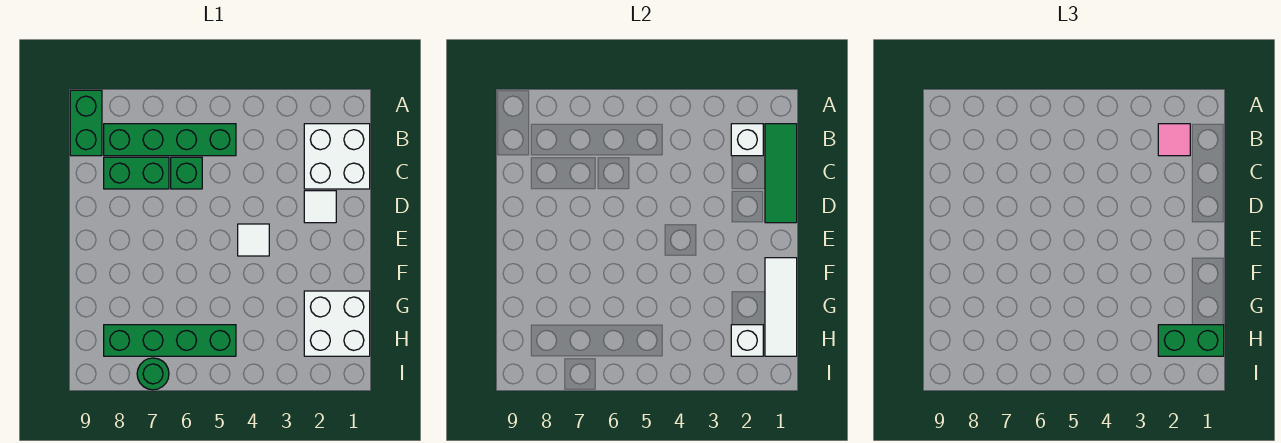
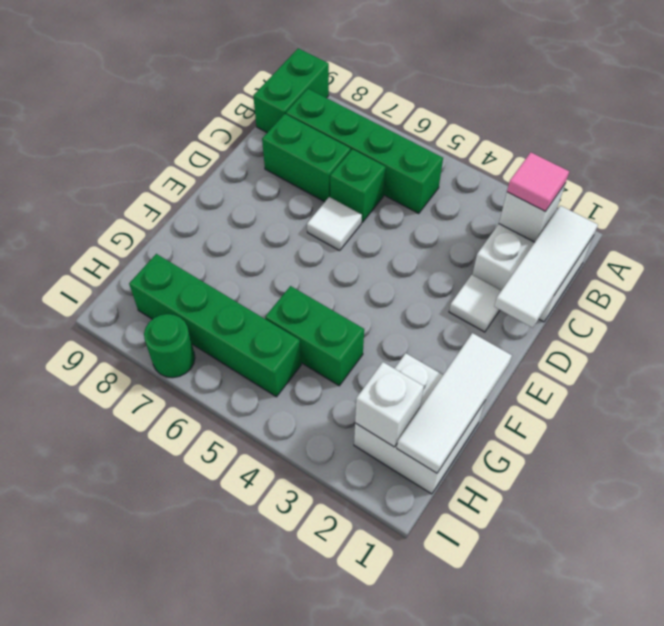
green tile B1:D1 level 2 -> white tile B1:D1 level 2
white tile E4 level 1 -> white tile D6 level 1
green brick H1:H2 level 3 -> green brick G4:G5 level 1

